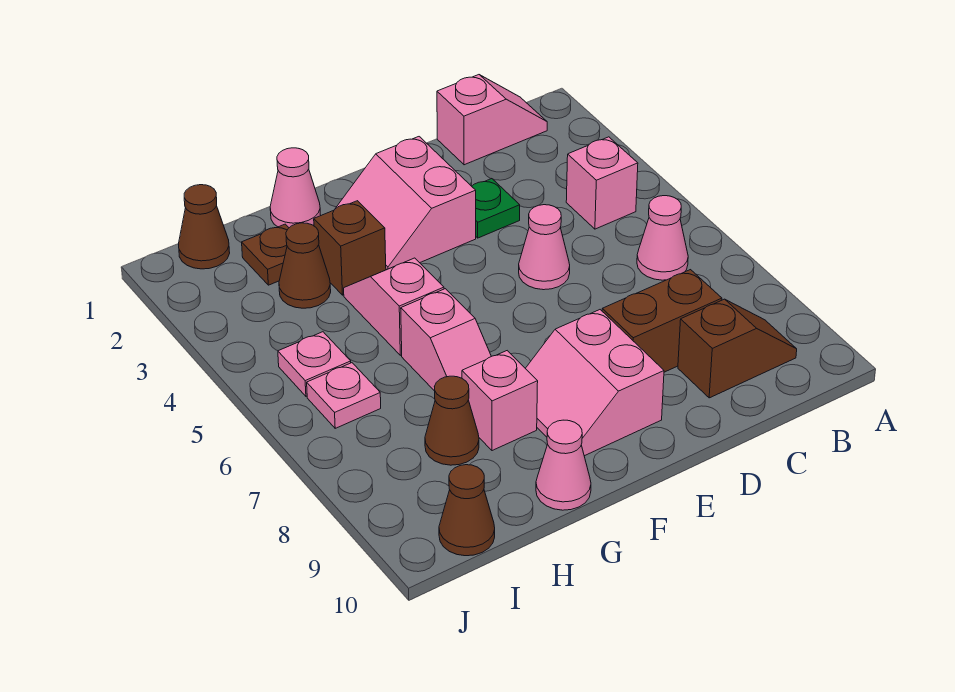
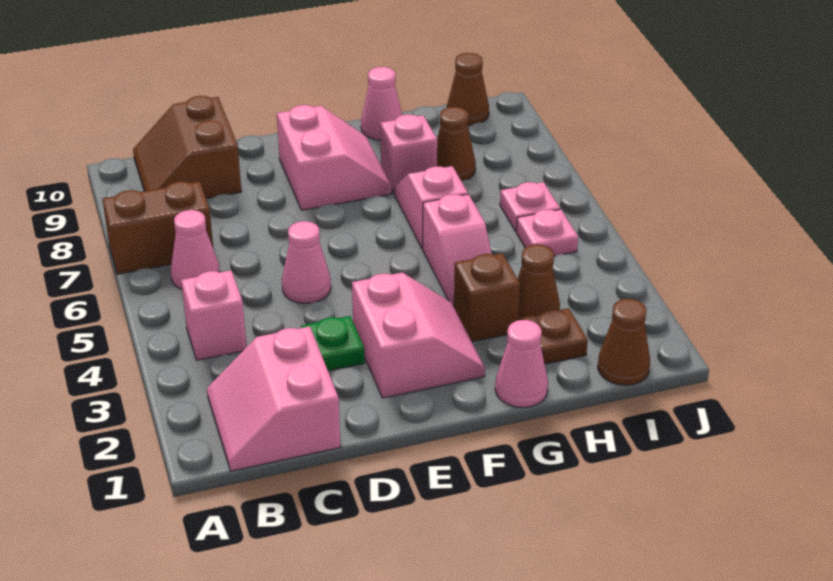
pink slope B1:C1 level 1 top C -> pink slope B1:C2 level 1 top C
brown slope B9:C9 level 1 top C -> brown slope B9:C10 level 1 top C
brown brick C8:D8 level 1 -> brown brick A7:B7 level 1

